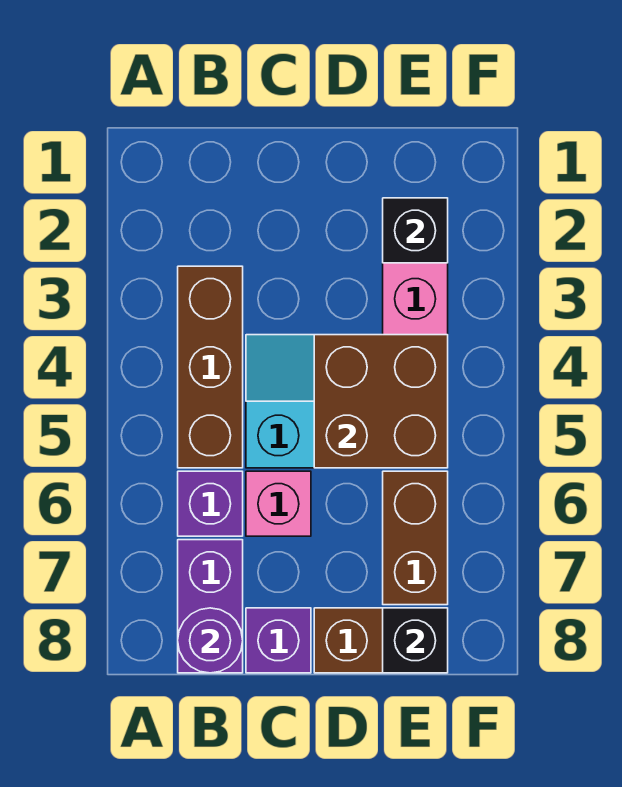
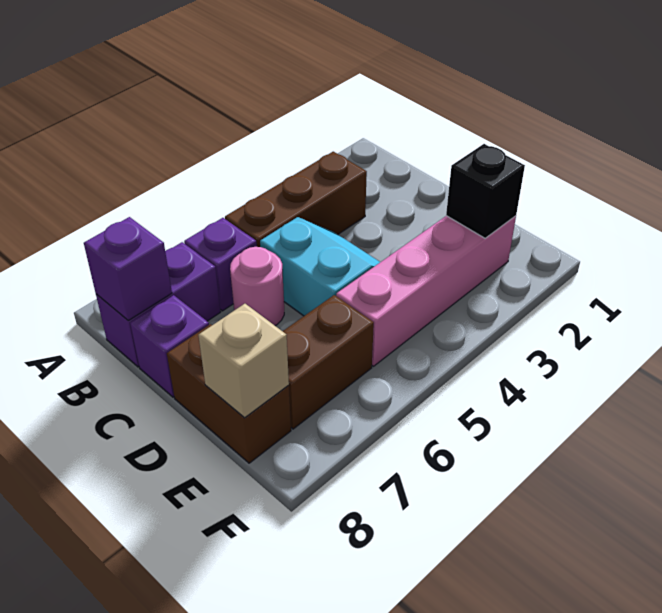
purple round brick B8 level 2 -> purple brick B8 level 2
pink brick C6 level 1 -> pink round brick C6 level 1
brown brick D4:E5 level 2 -> none
black brick E8 level 2 -> tan brick E8 level 2

